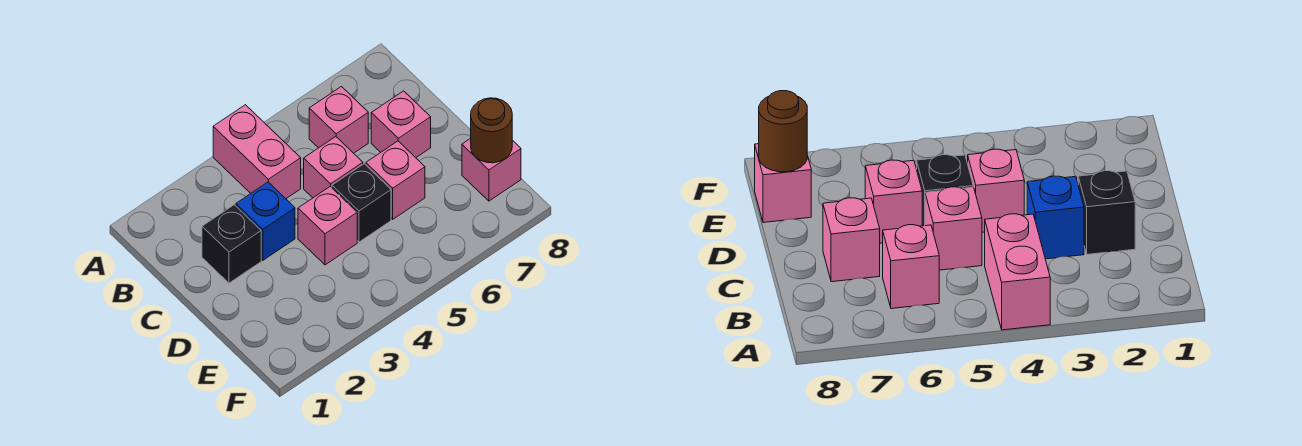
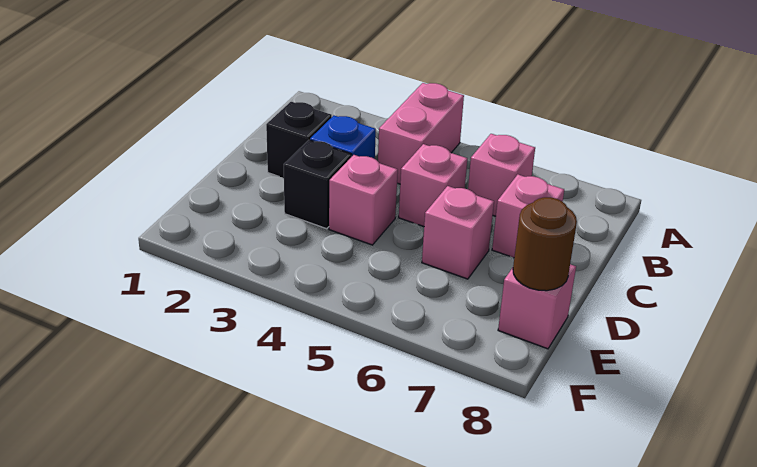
black brick D5 level 1 -> black brick D3 level 1

